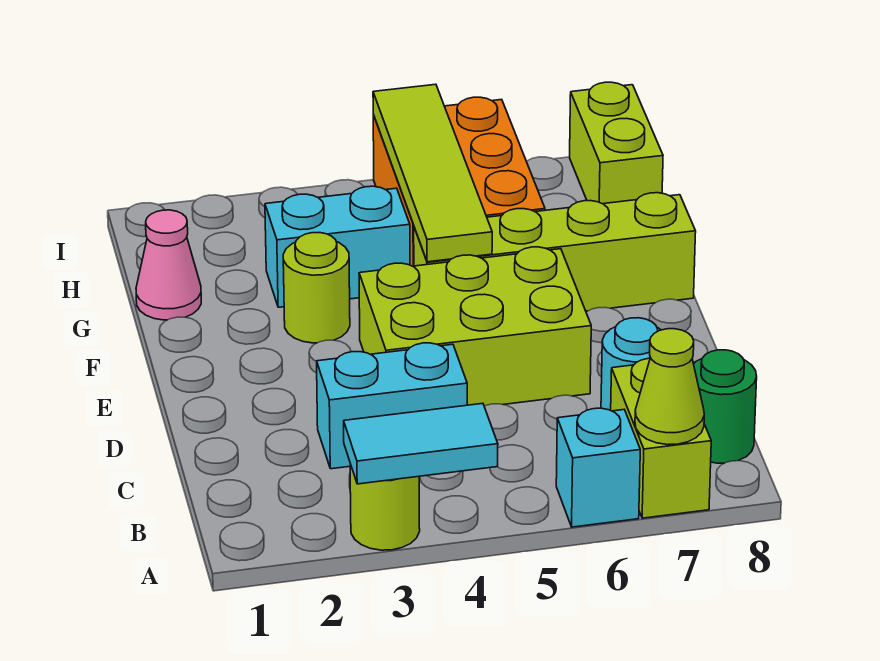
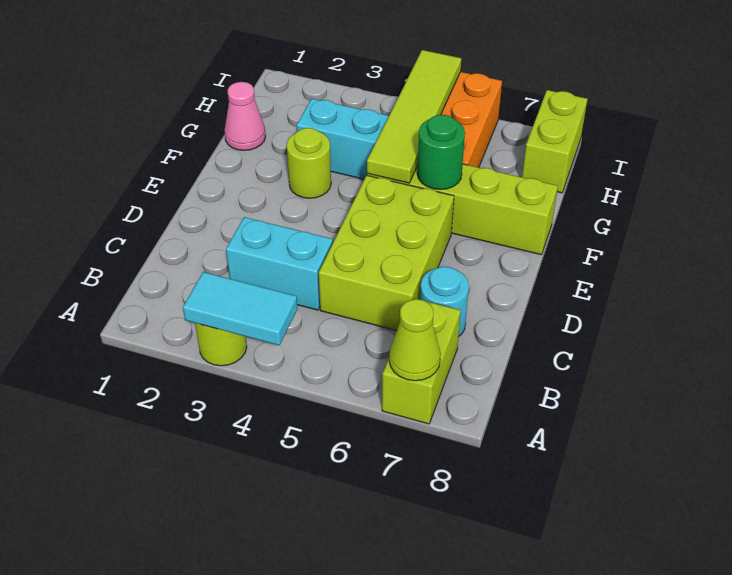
cyan brick A6 level 1 -> none
green round brick B8 level 1 -> green round brick F6 level 2
lime brick D4:E6 level 1 -> lime brick C5:E6 level 1

